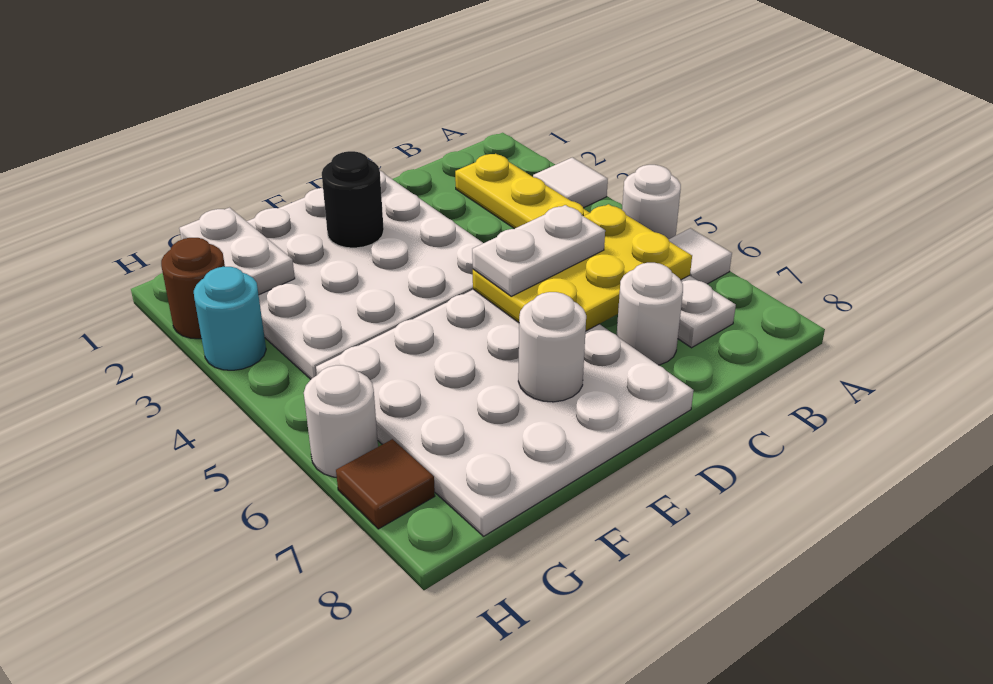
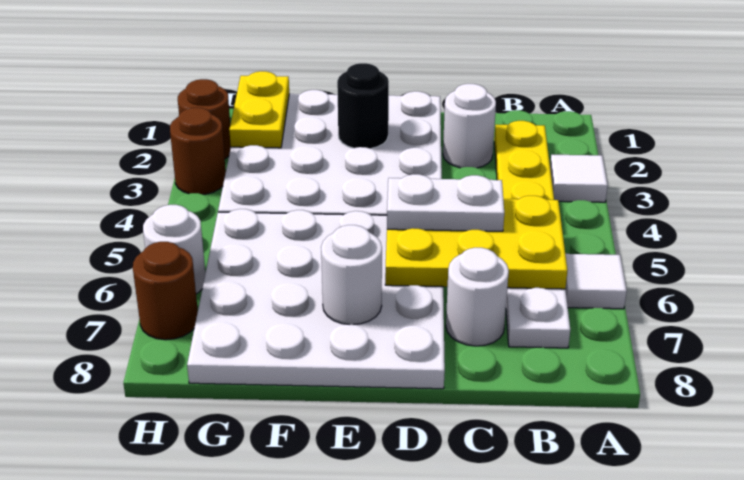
white round brick A5 level 1 -> white round brick C2 level 1
white plate G1:G2 level 2 -> yellow plate G1:G2 level 2
cyan round brick H3 level 1 -> brown round brick H3 level 1
brown tile H7 level 1 -> brown round brick H7 level 1

